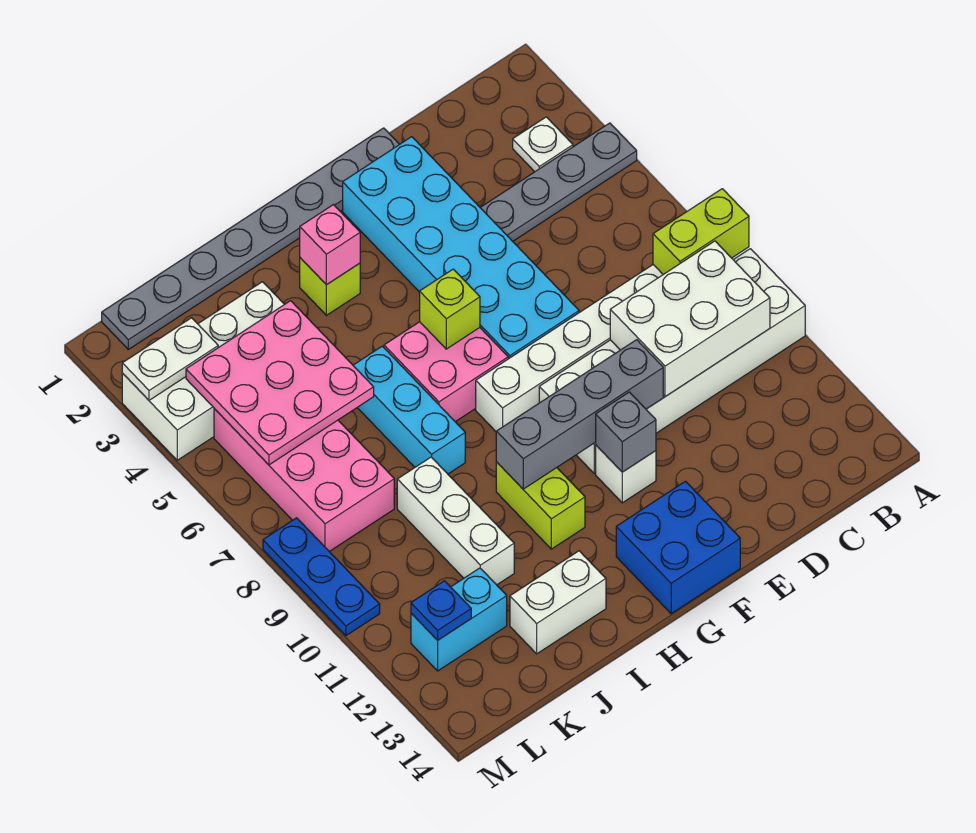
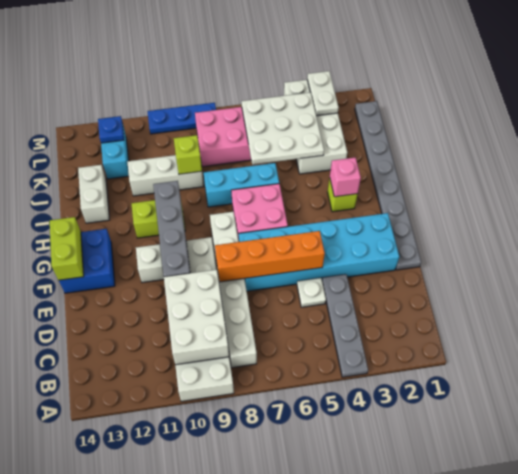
lime brick A8:B8 level 2 -> lime brick F14:G14 level 2
white plate B3 level 1 -> white plate D5 level 1
none -> orange brick E5:E8 level 2
grey brick F11 level 2 -> none
lime brick G6 level 2 -> lime brick J9 level 2
pink plate J4:L6 level 2 -> white plate J4:L6 level 2

